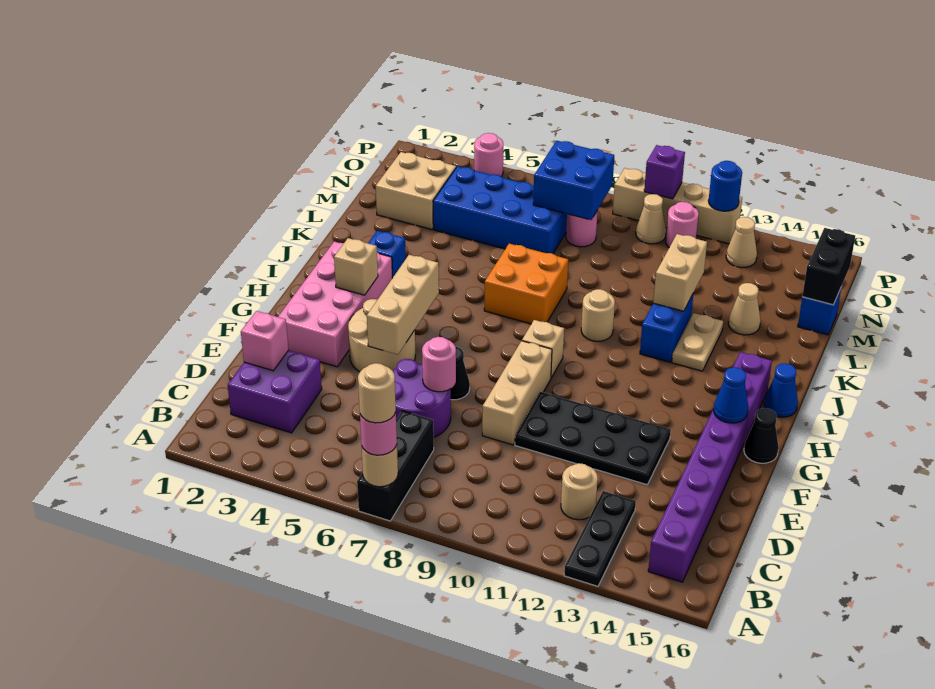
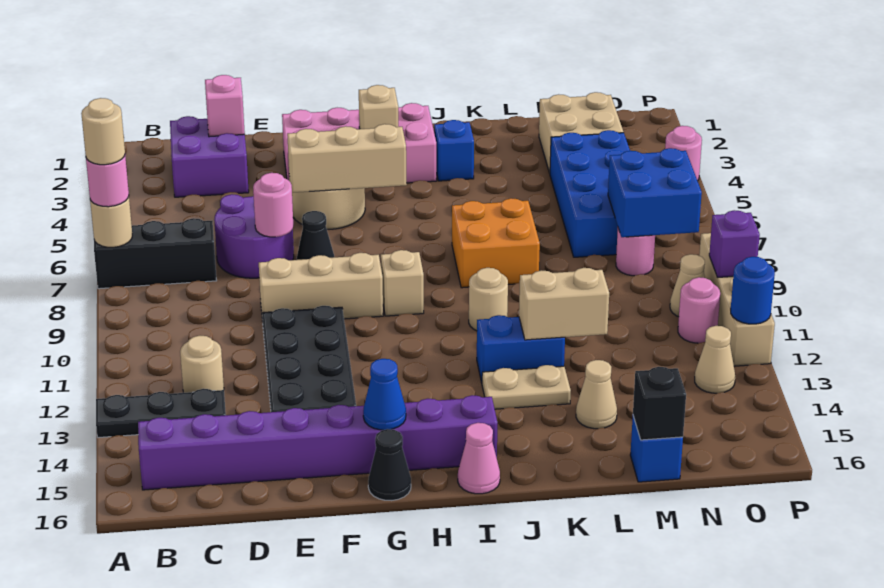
blue cone I16 level 1 -> pink cone I16 level 1
black brick M16:N16 level 2 -> black brick M16 level 2

